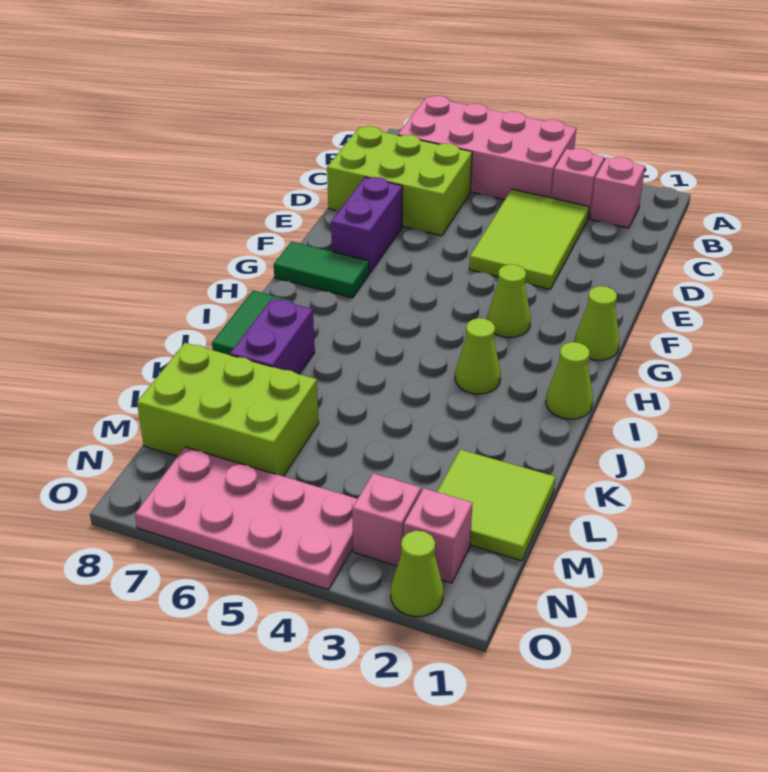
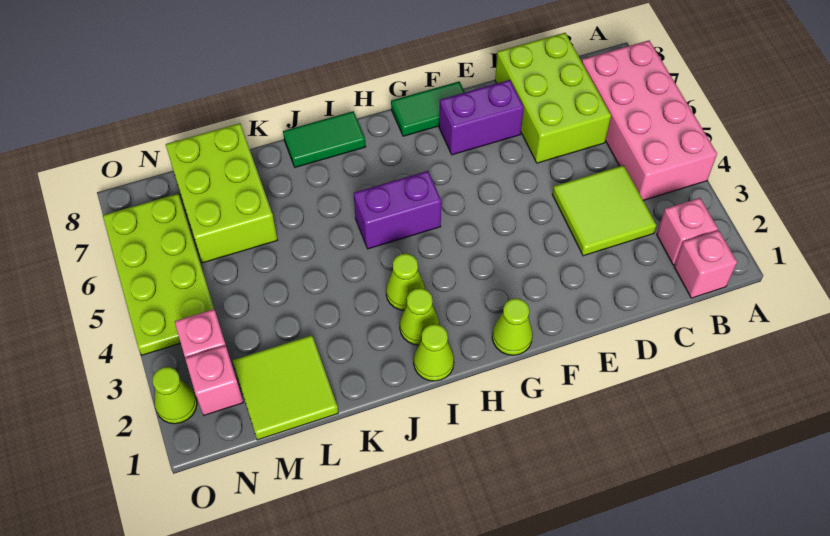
pink brick B3 level 1 -> pink brick B1 level 1
lime tile C3:E4 level 1 -> lime tile C3:D4 level 1
lime cone G3 level 1 -> lime cone I2 level 1
green tile G7:G8 level 1 -> green tile F8:G8 level 1
purple brick J7:K7 level 1 -> purple brick H5:I5 level 1
pink plate N4:O7 level 1 -> lime plate N4:O7 level 1

